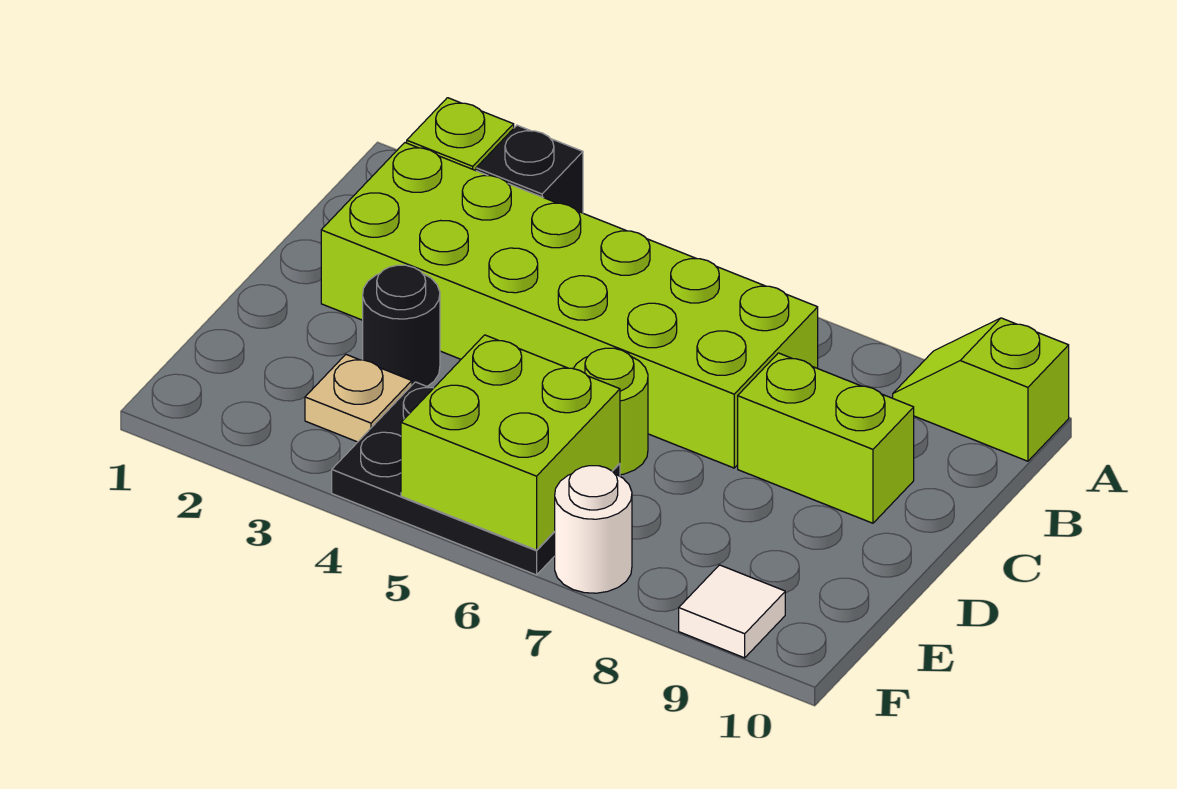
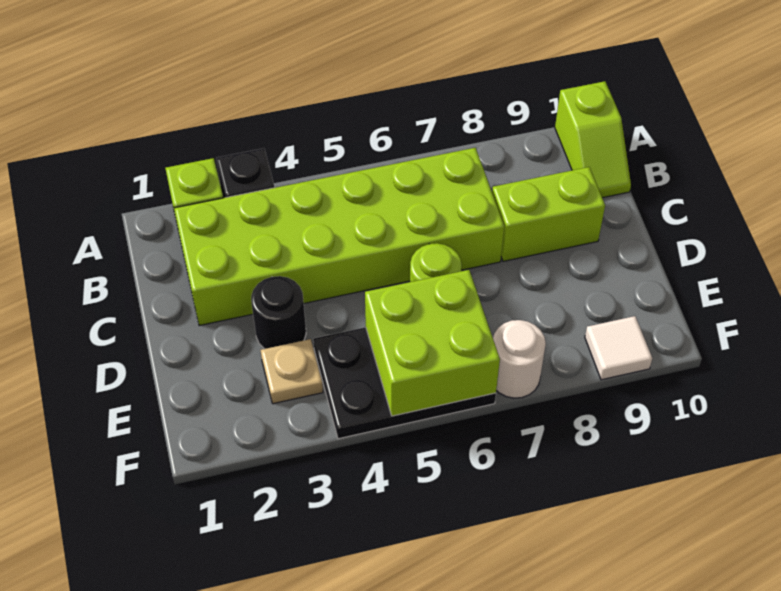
lime slope A9:A10 level 1 top 10 -> lime slope A10:B10 level 1 top A

